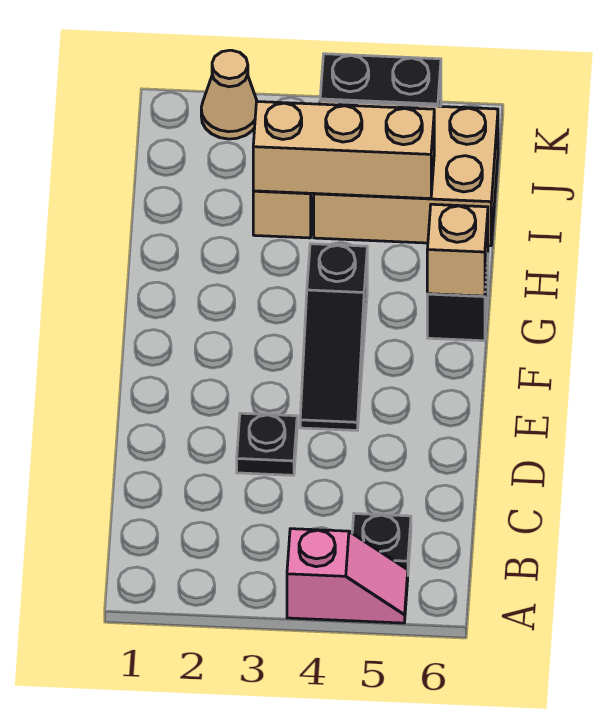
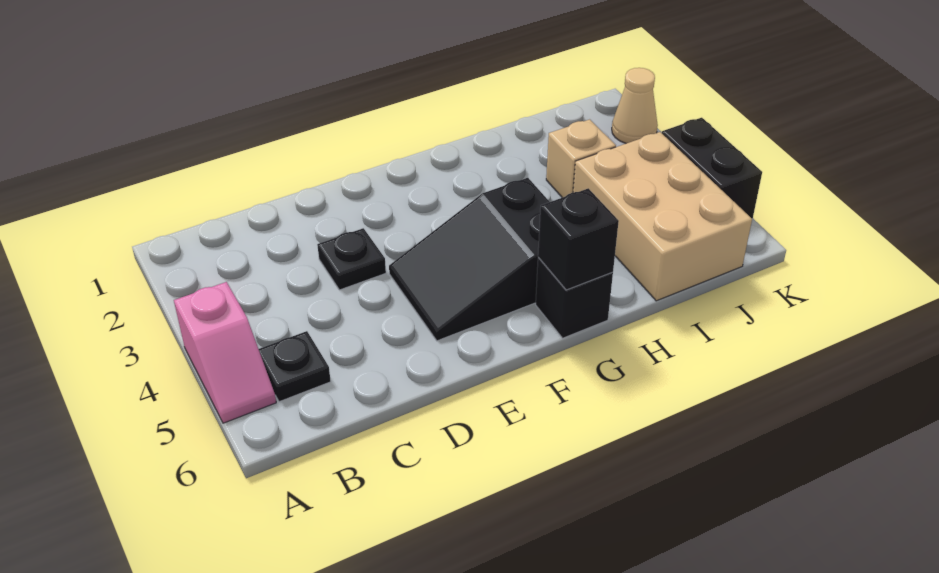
black slope E4:G4 level 1 top G -> black slope E4:G5 level 1 top G
tan brick G6 level 2 -> black brick G6 level 2
tan brick I3:I5 level 2 -> none

